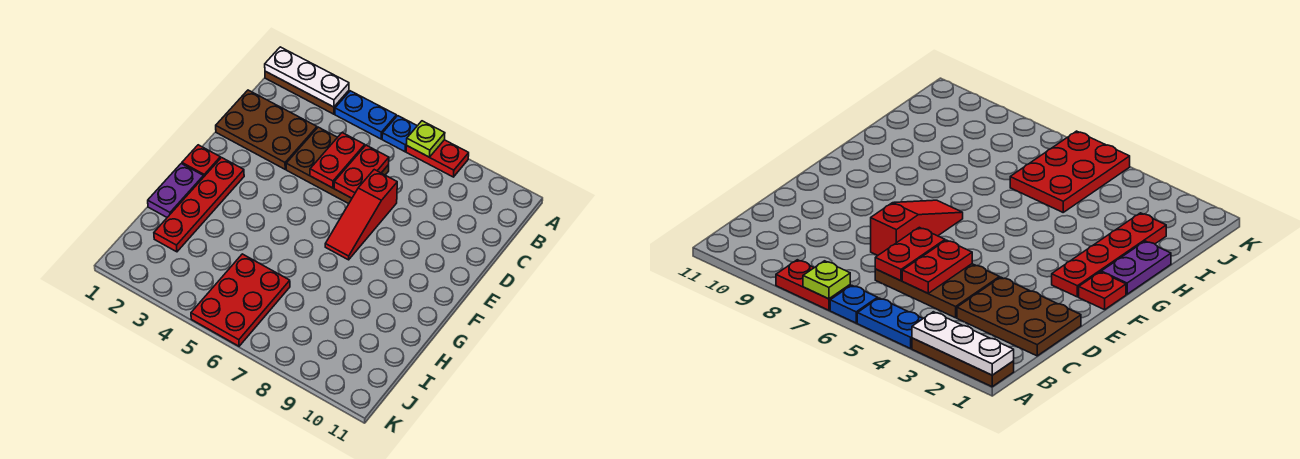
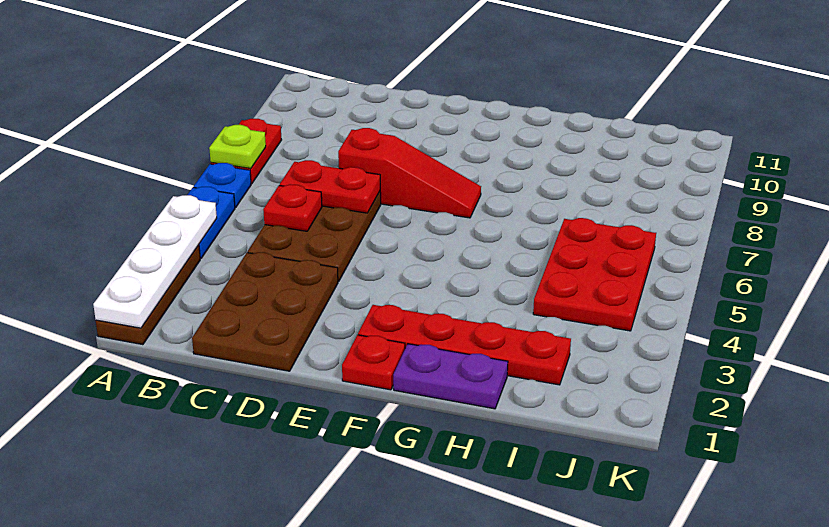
white plate A1:A3 level 2 -> white plate A1:A4 level 2
red plate C5:D5 level 2 -> red plate C5 level 2
red plate I5:K6 level 1 -> red plate I4:J6 level 1

